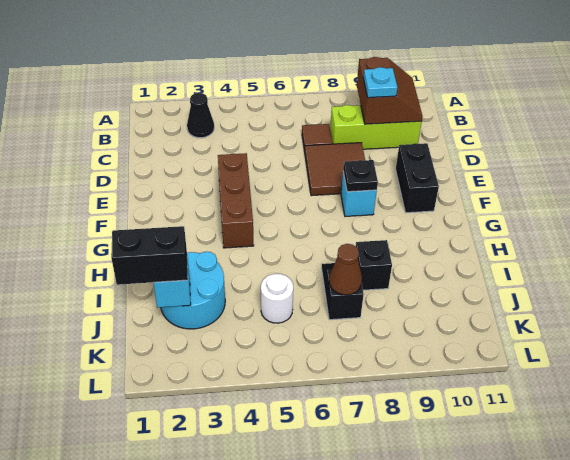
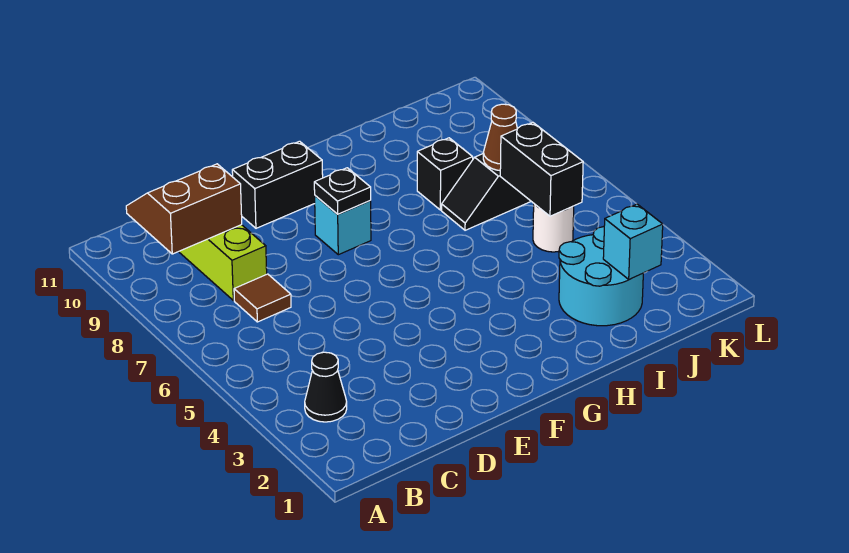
cyan plate C9 level 3 -> none
brown tile D7:E8 level 1 -> none
brown brick E4:G4 level 1 -> none
black brick J1:J2 level 3 -> black brick J5:J6 level 2

